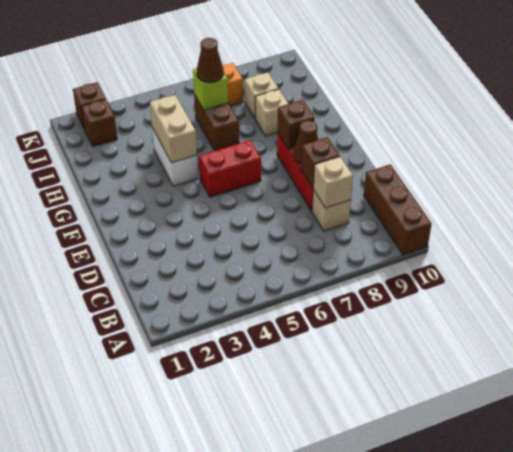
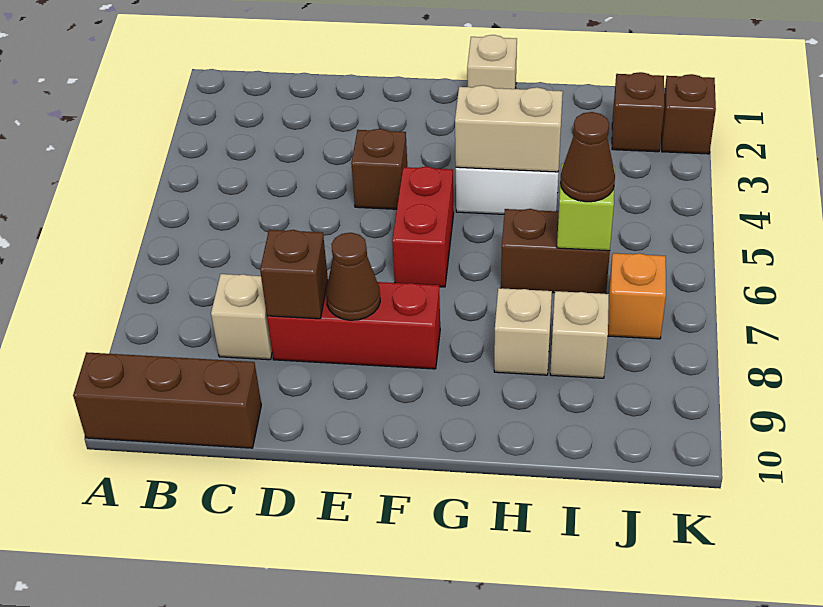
tan brick C8 level 2 -> tan brick G1 level 1
brown brick F8 level 2 -> brown brick E4 level 1

